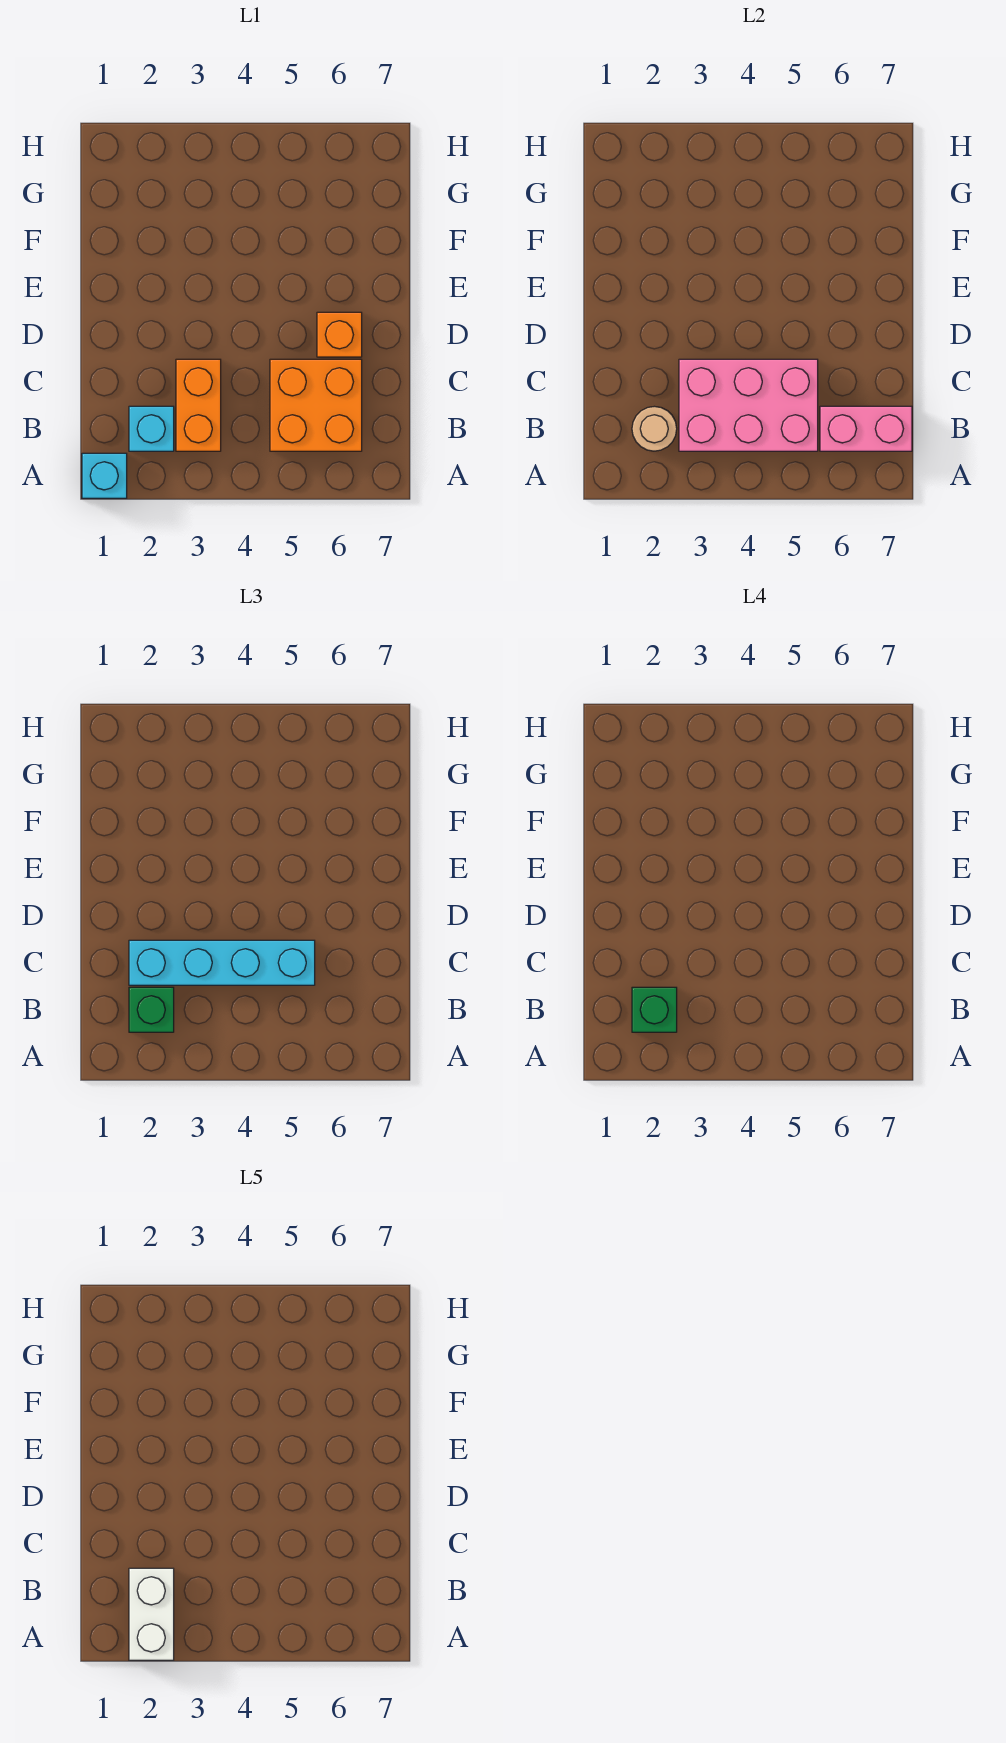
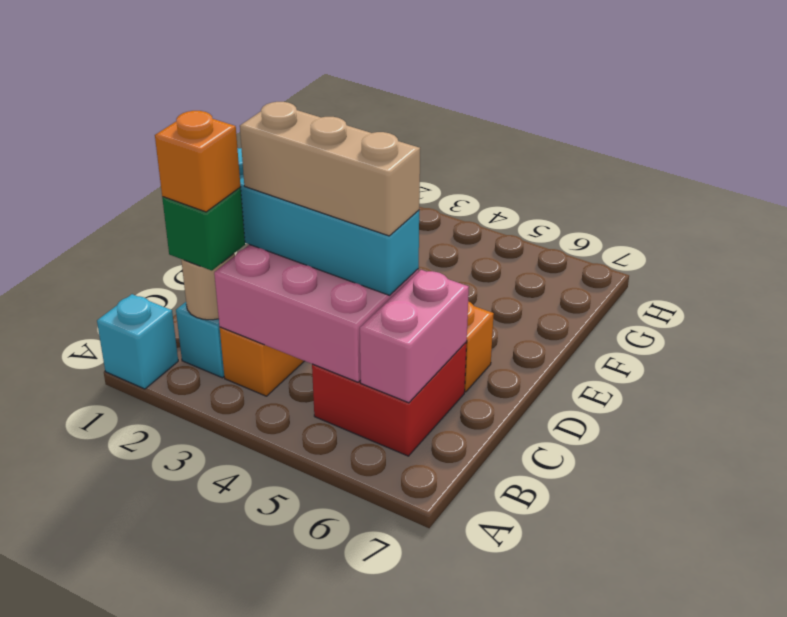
white brick A2:B2 level 5 -> none
green brick B2 level 4 -> orange brick B2 level 4
orange brick B5:C6 level 1 -> red brick B5:C6 level 1
pink brick B6:B7 level 2 -> pink brick B6:C6 level 2
none -> tan brick C3:C5 level 4

